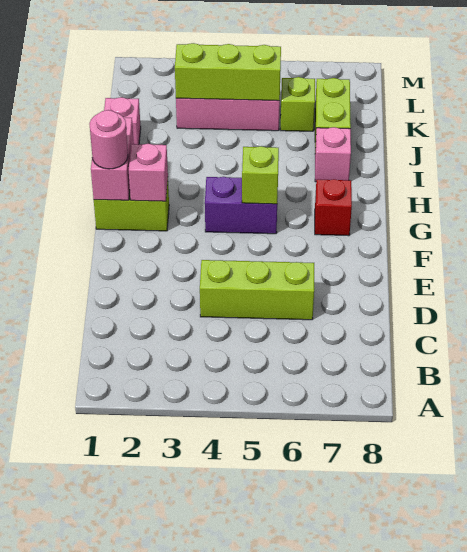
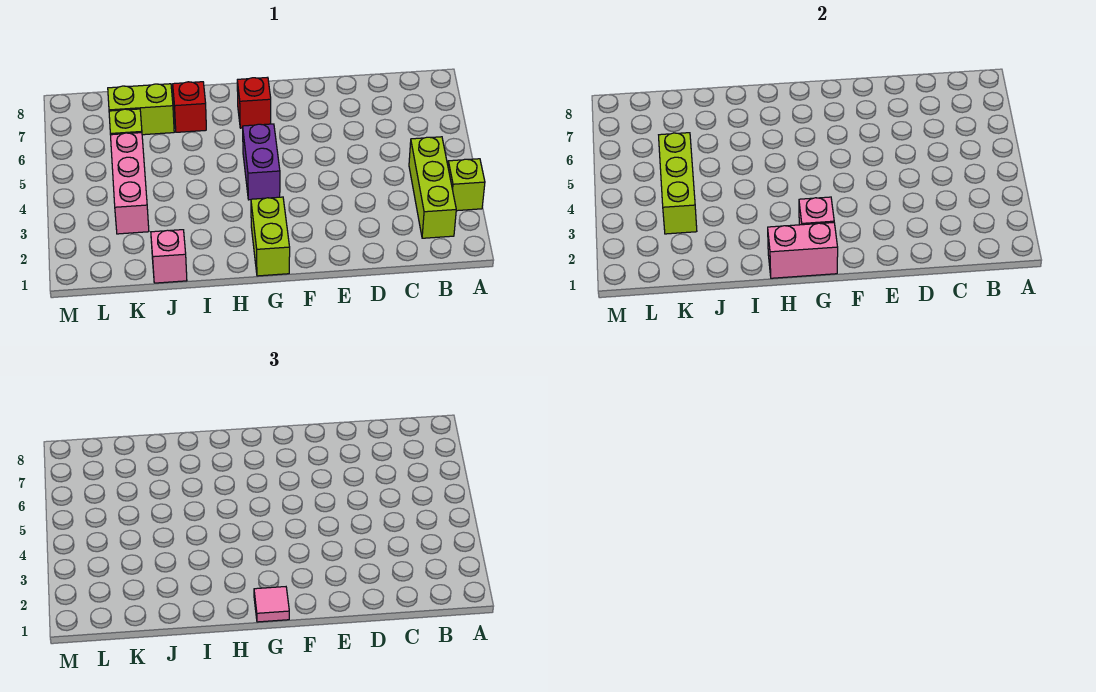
lime brick D4:D6 level 1 -> lime brick B2:B4 level 1
pink round brick G1 level 3 -> pink tile G1 level 3
lime brick G5 level 2 -> lime brick A3 level 1
pink brick I7 level 1 -> red brick I7 level 1

